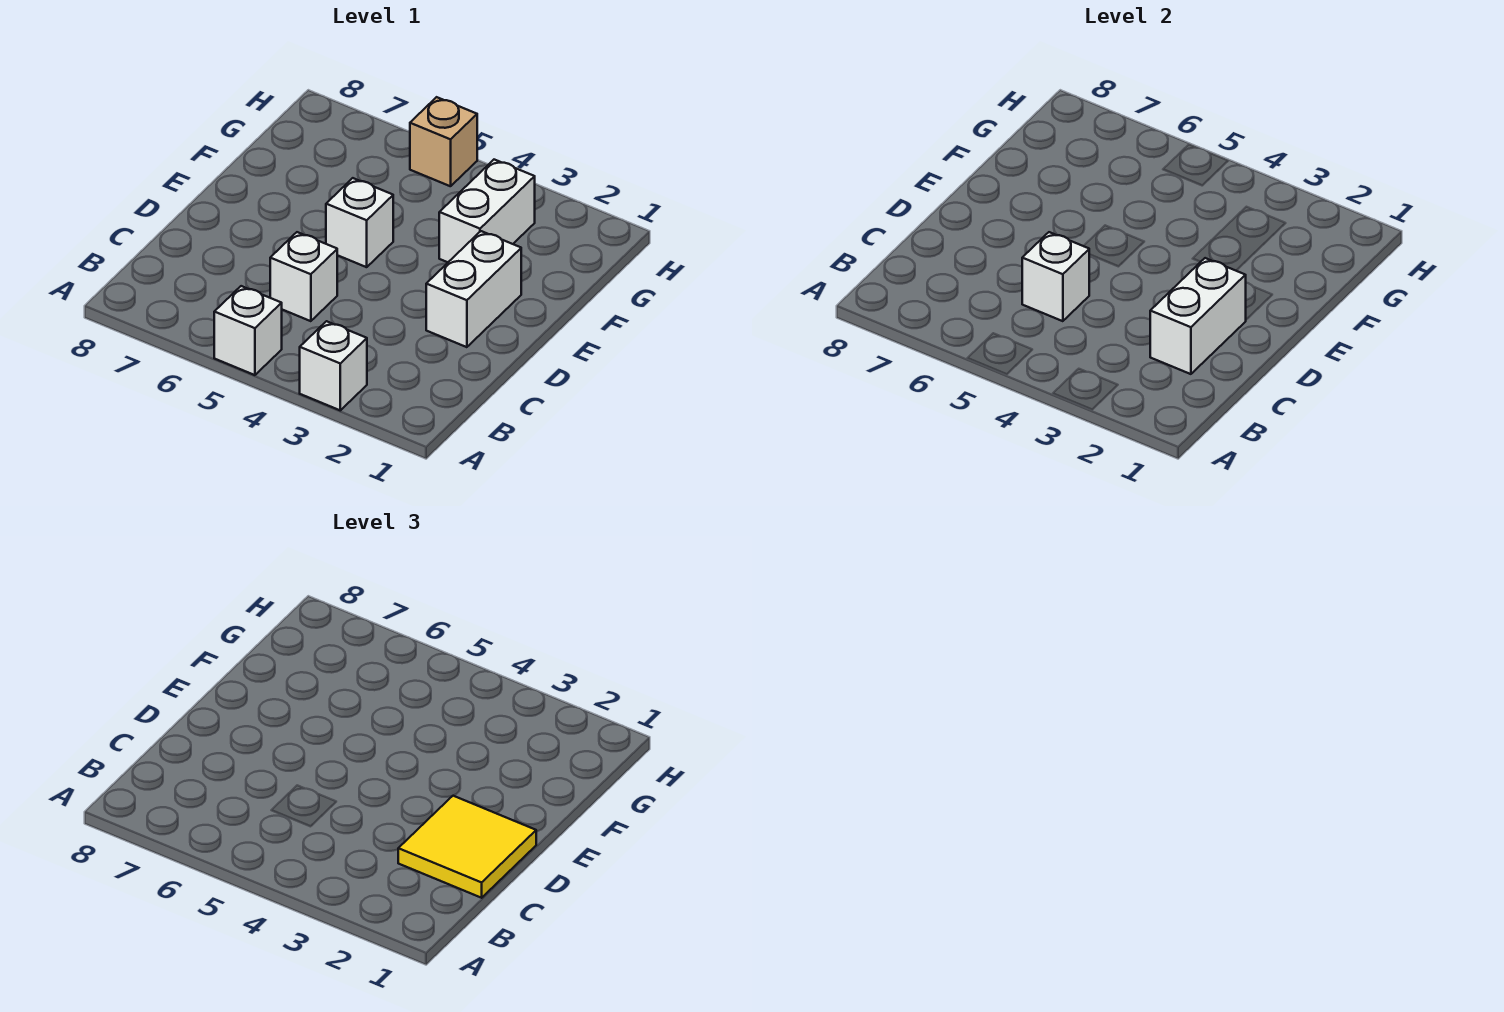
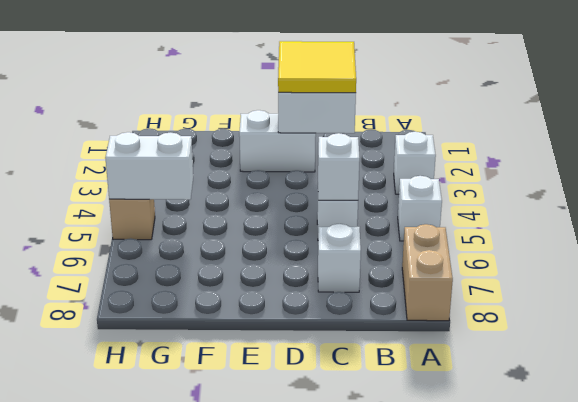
none -> tan brick A7:A8 level 1
white brick E5 level 1 -> white brick C7 level 1
white brick F3:G3 level 1 -> white brick G5:H5 level 2

